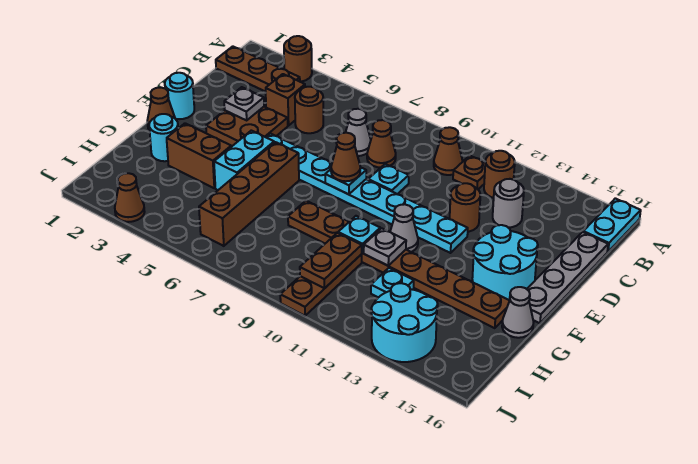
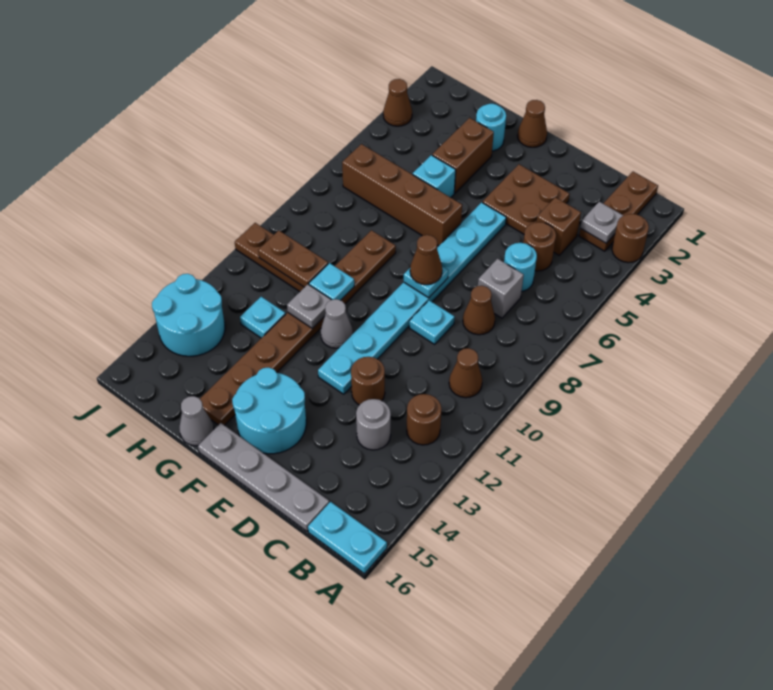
brown plate B11 level 1 -> none
grey cone C7 level 1 -> grey brick C7 level 1
grey plate D3 level 2 -> grey plate B3 level 2
cyan round brick E1 level 1 -> cyan round brick C6 level 1
cyan brick F5:G5 level 1 -> cyan brick G5 level 1

